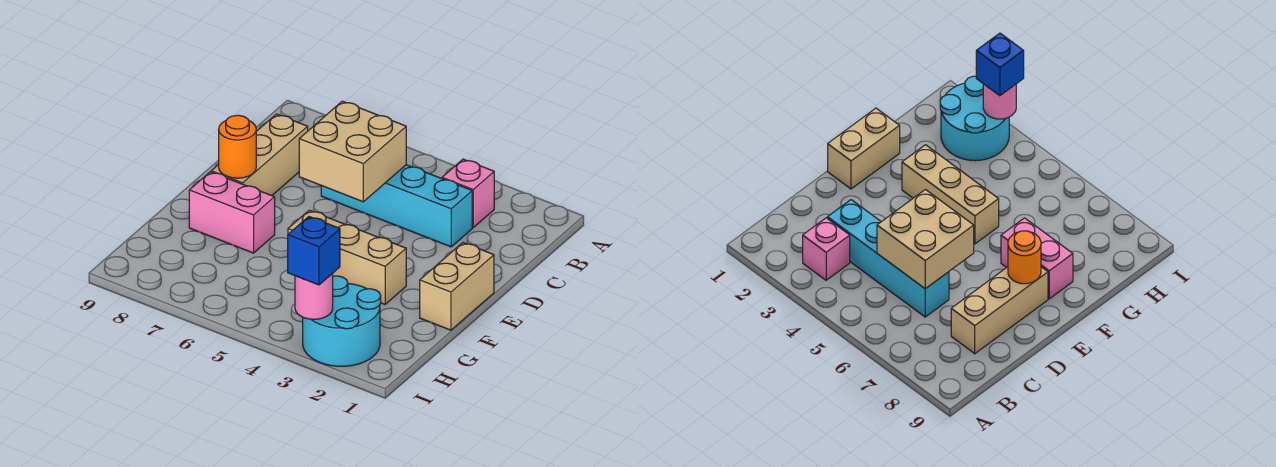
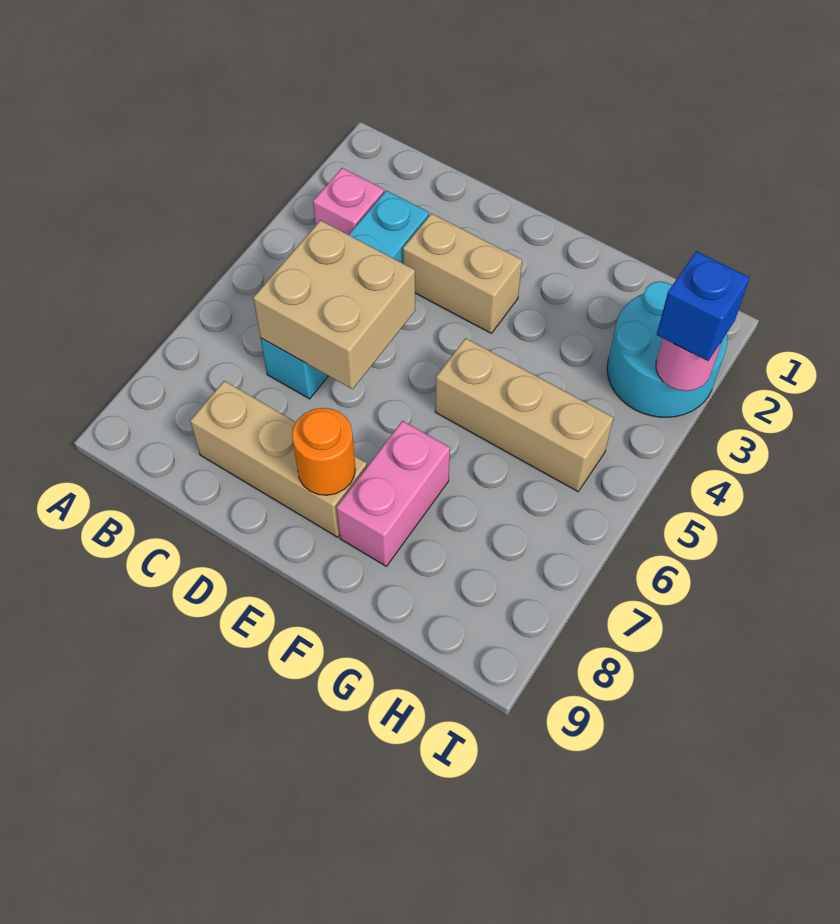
tan brick E1:F1 level 1 -> tan brick D3:E3 level 1
tan brick F3:F5 level 1 -> tan brick F5:H5 level 1

